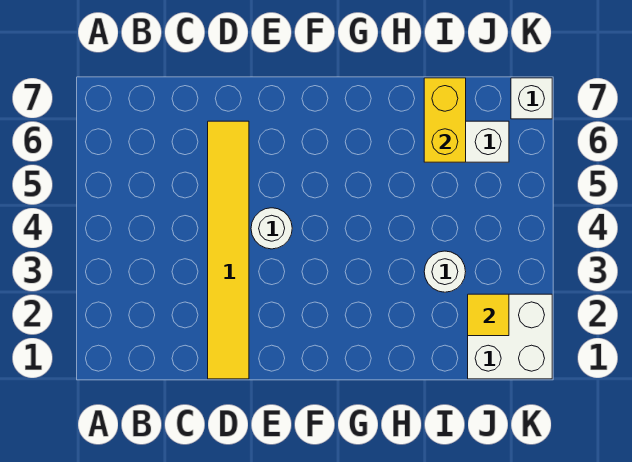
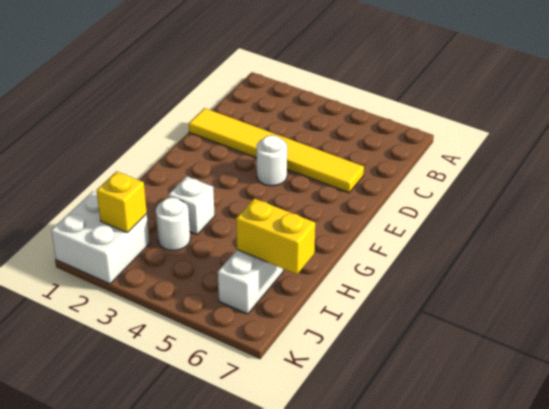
yellow tile J2 level 2 -> yellow brick J2 level 2
white brick K7 level 1 -> white brick H3 level 1

